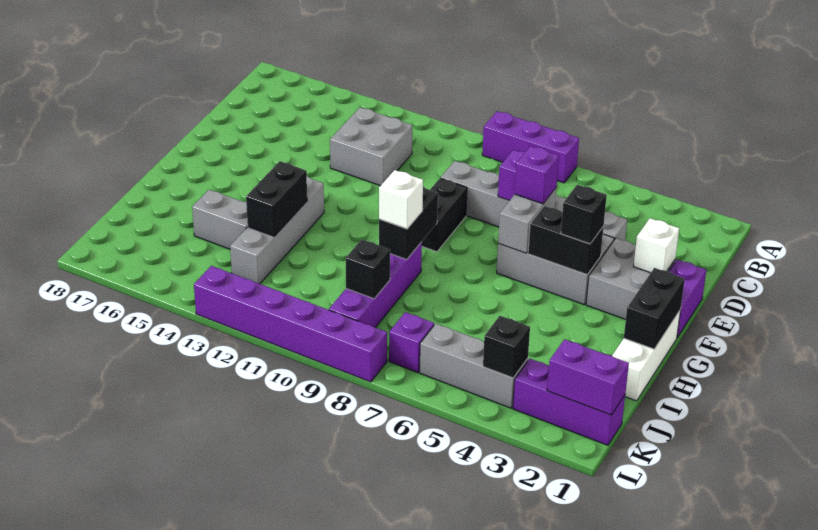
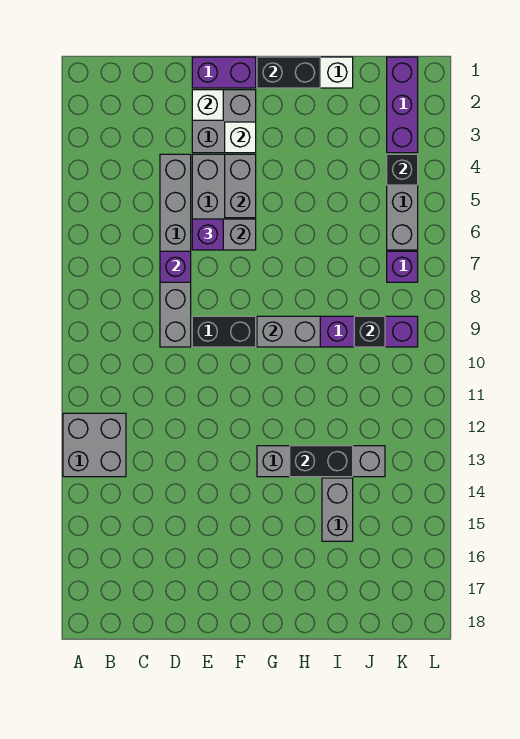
purple brick A7:A9 level 1 -> none
grey brick C12:D13 level 1 -> grey brick A12:B13 level 1
black brick F4:F5 level 2 -> grey brick F4:F5 level 2
black brick F4 level 3 -> none
black brick G9:H9 level 2 -> grey brick G9:H9 level 2
white brick H9 level 3 -> white brick F3 level 2
purple brick K1:K2 level 2 -> none
purple brick L8:L13 level 1 -> none

